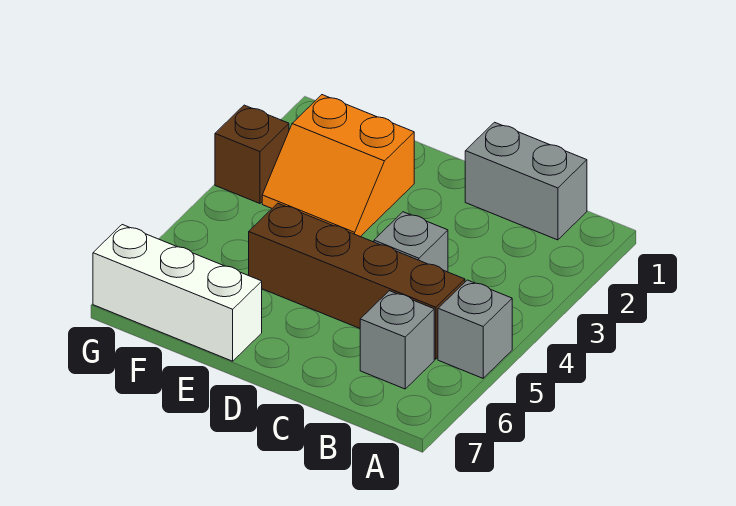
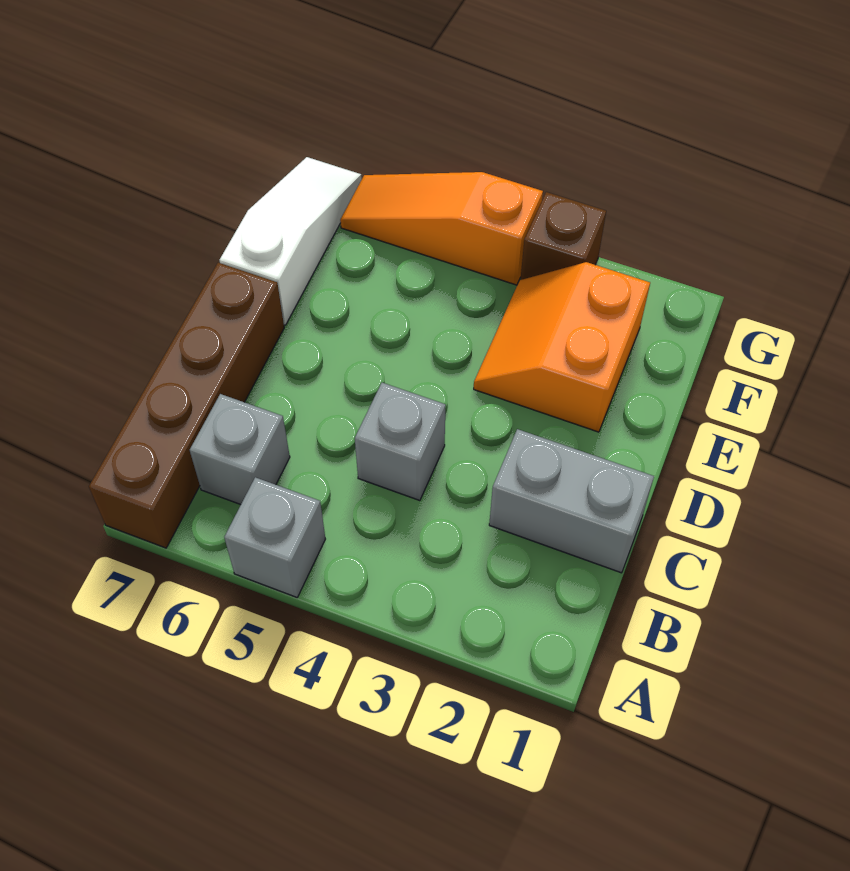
grey brick B1:C1 level 1 -> grey brick C1:C2 level 1
brown brick B5:E5 level 1 -> brown brick A7:D7 level 1
white brick E7:G7 level 1 -> white slope E7:G7 level 1 top E
none -> orange slope G4:G6 level 1 top 4

